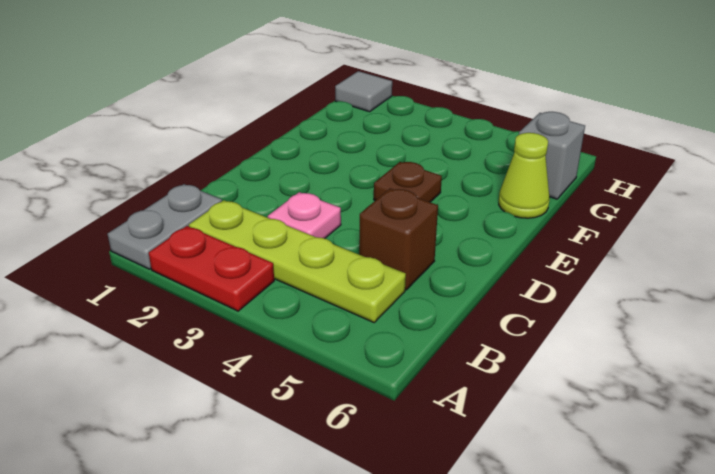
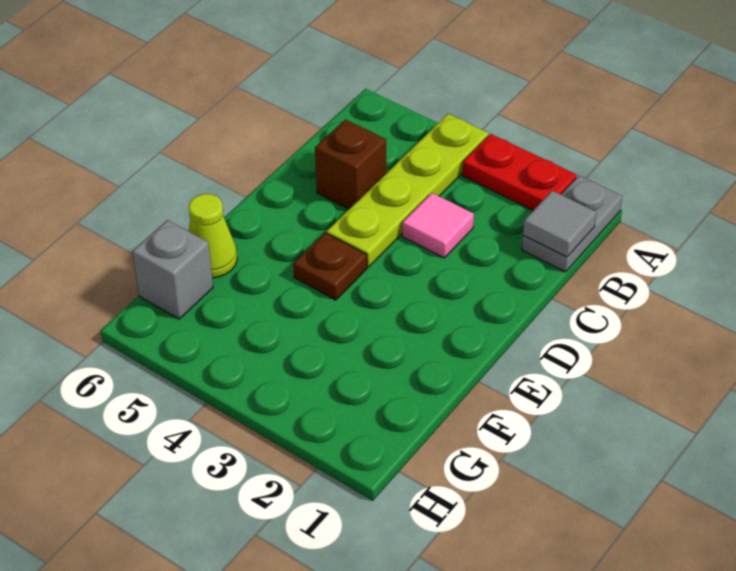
lime plate B2:B5 level 1 -> lime plate A4:D4 level 1
pink plate C3 level 1 -> pink tile C3 level 1
grey tile H1 level 1 -> grey tile B1 level 2

